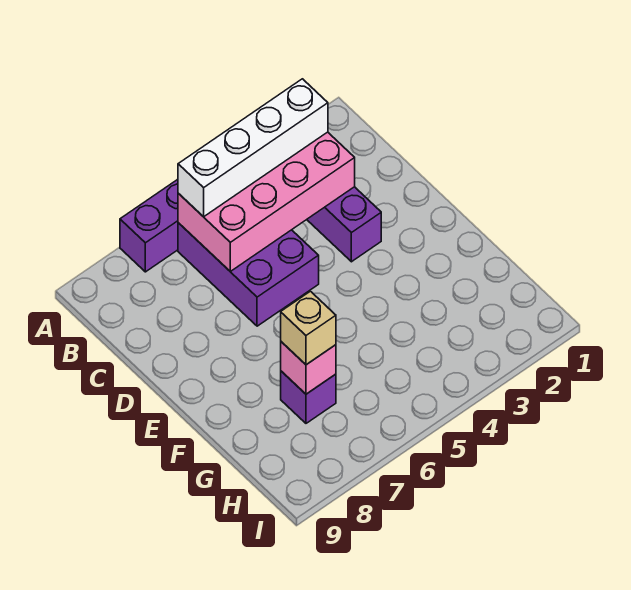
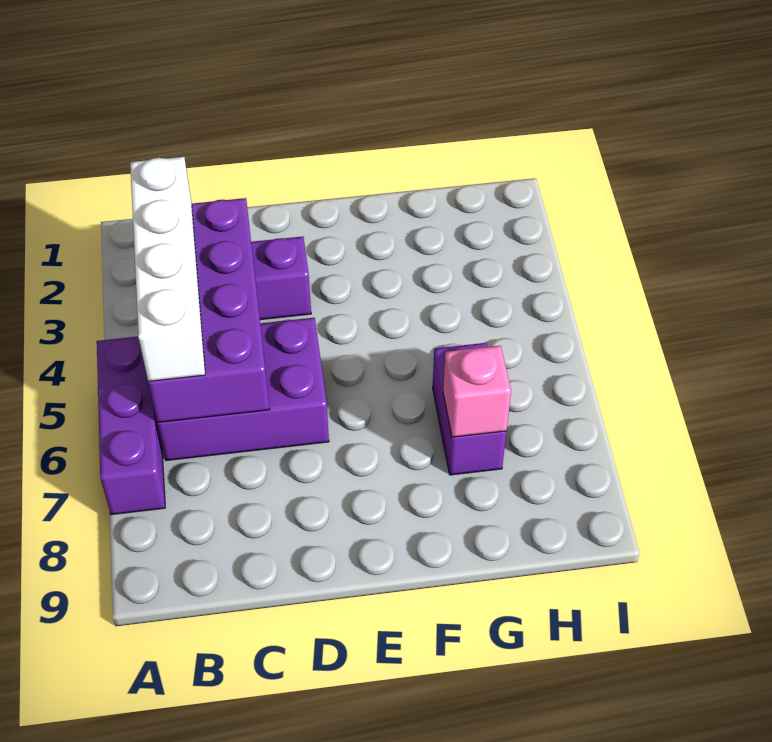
pink brick B3:C6 level 2 -> purple brick B3:C6 level 2
purple brick G7 level 1 -> purple brick G6:G7 level 1
tan brick G7 level 3 -> none

